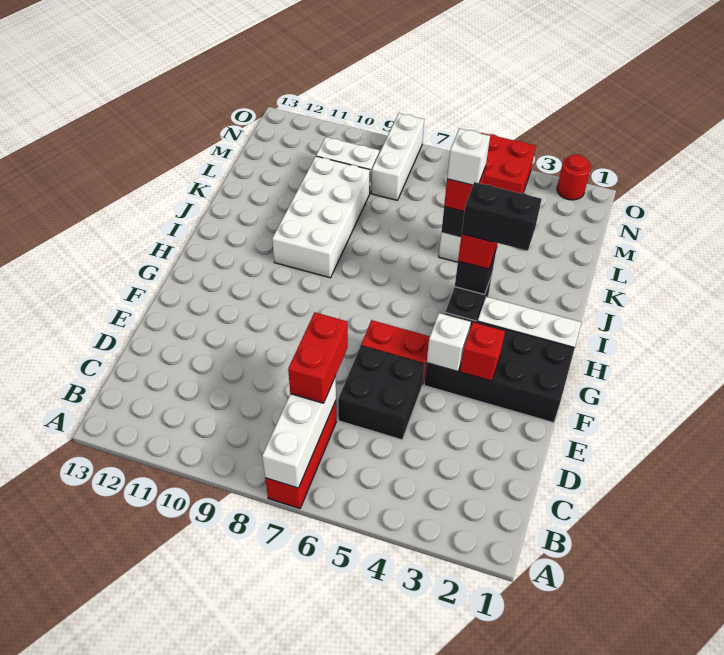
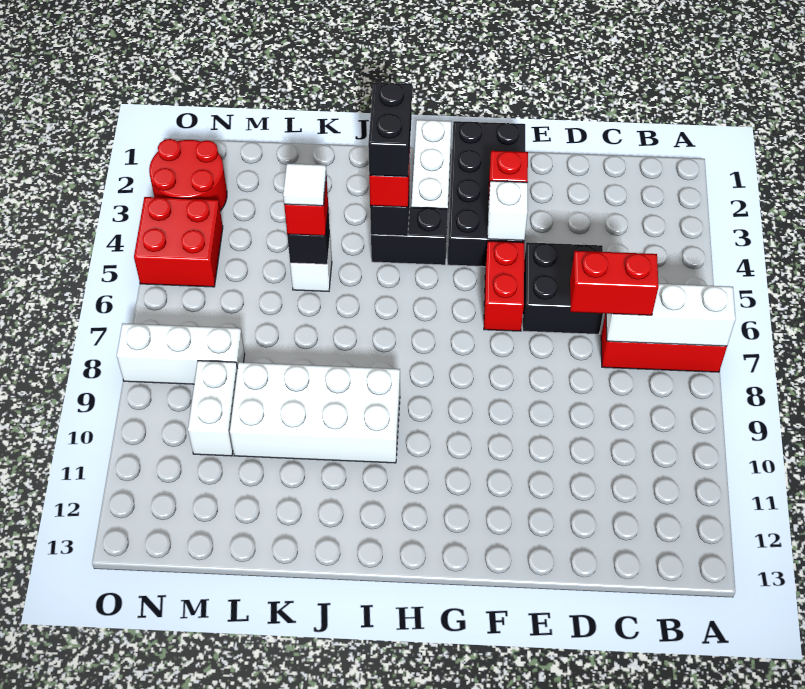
white brick K5 level 4 -> white tile K5 level 4
red round brick O2 level 1 -> red round brick N2:O3 level 1

